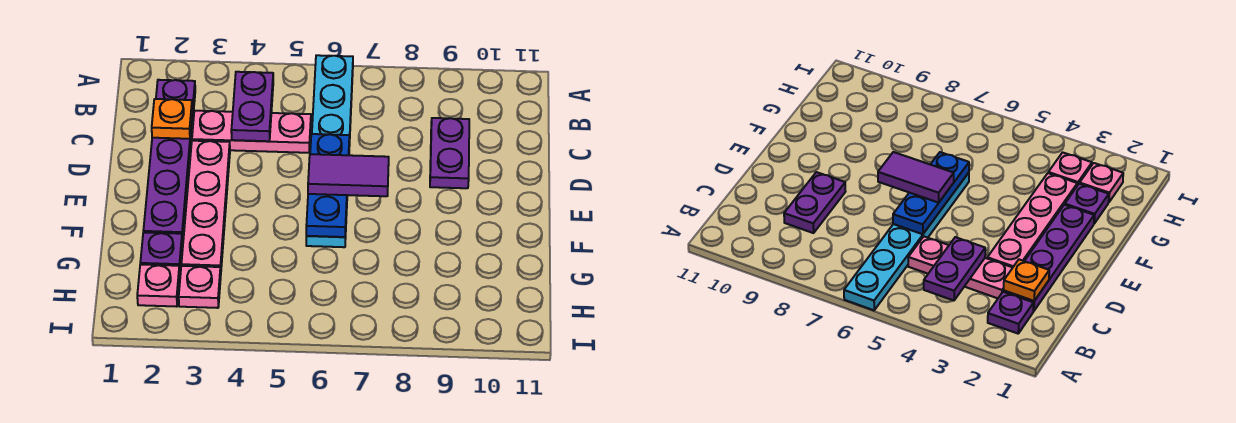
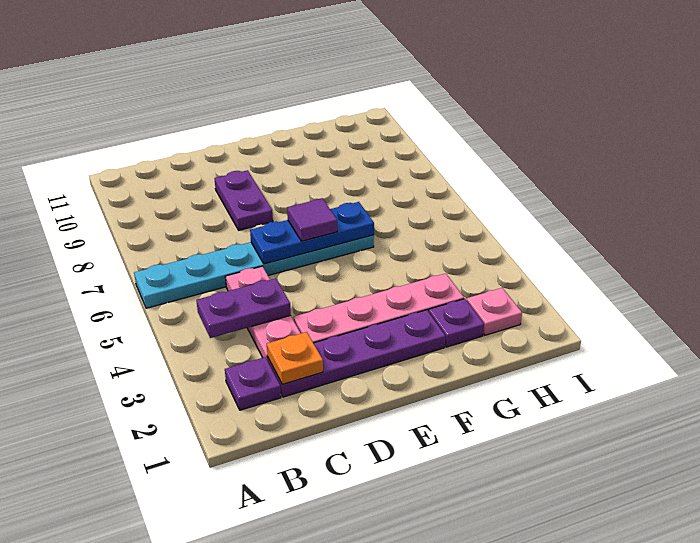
purple plate C9:D9 level 1 -> purple plate D8:D9 level 1
purple tile E6:E7 level 3 -> purple tile E6 level 3
pink plate H3 level 1 -> none

